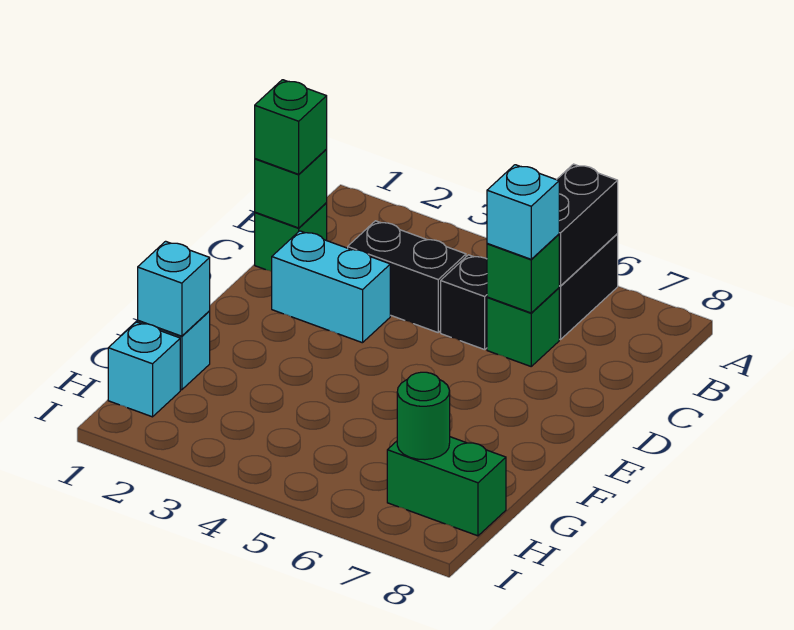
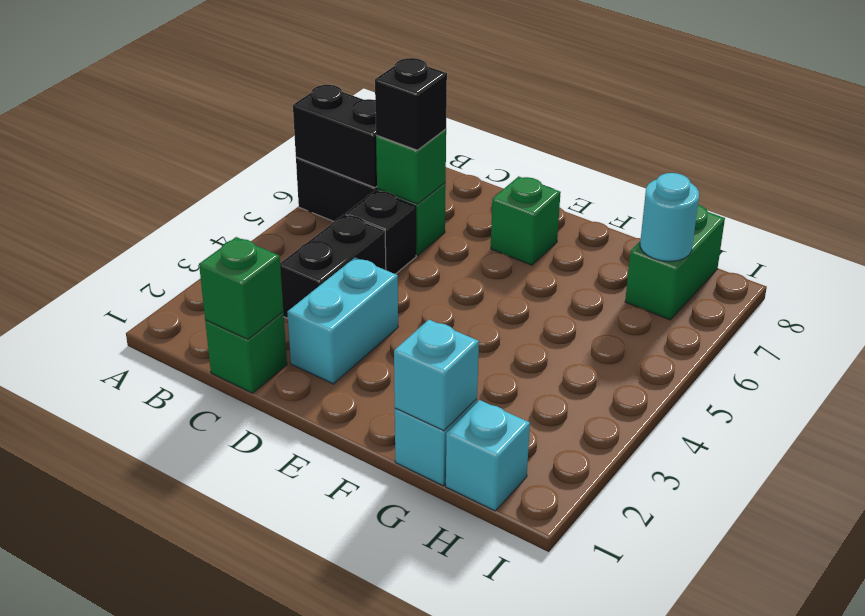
green brick C1 level 3 -> green brick E7 level 1
cyan brick C6 level 3 -> black brick C6 level 3
green round brick H7 level 2 -> cyan round brick H7 level 2

